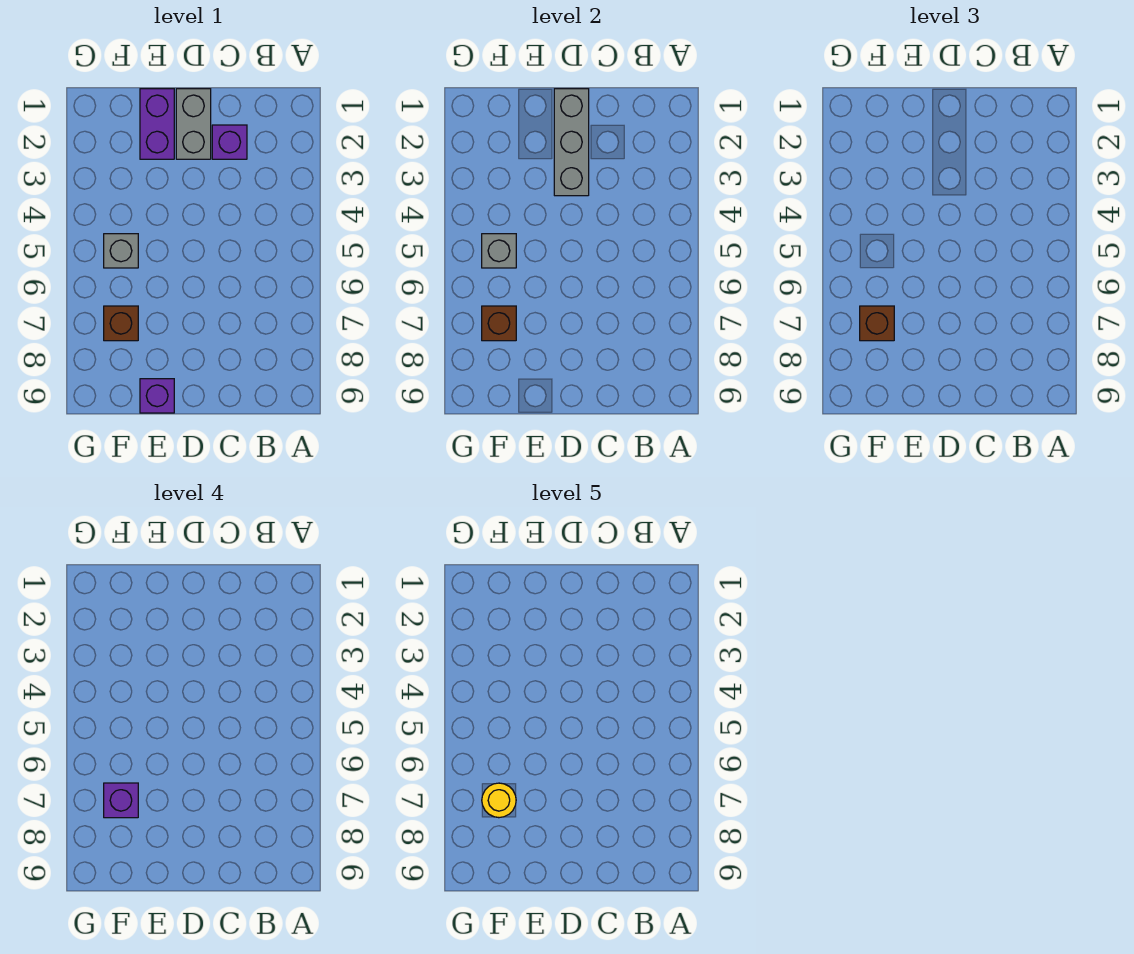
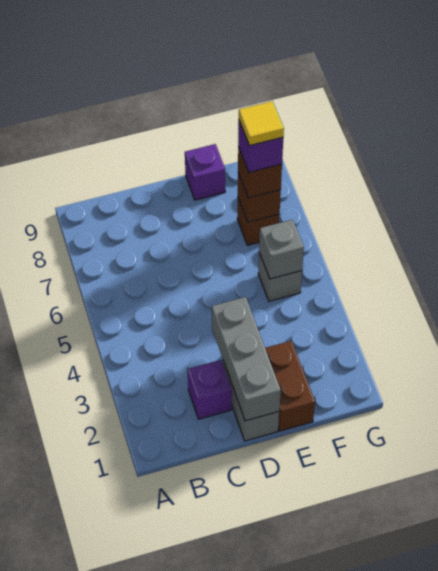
purple brick E1:E2 level 1 -> brown brick E1:E2 level 1
yellow round brick F7 level 5 -> yellow tile F7 level 5

